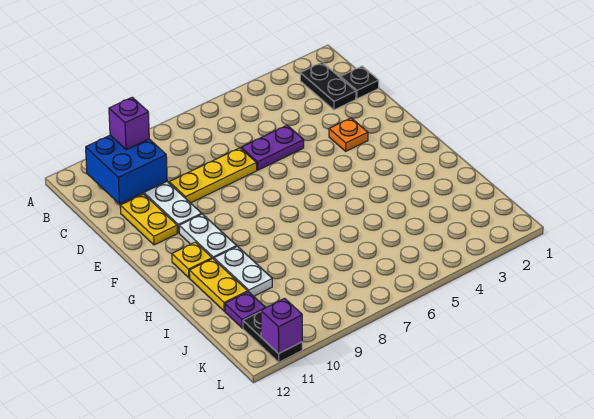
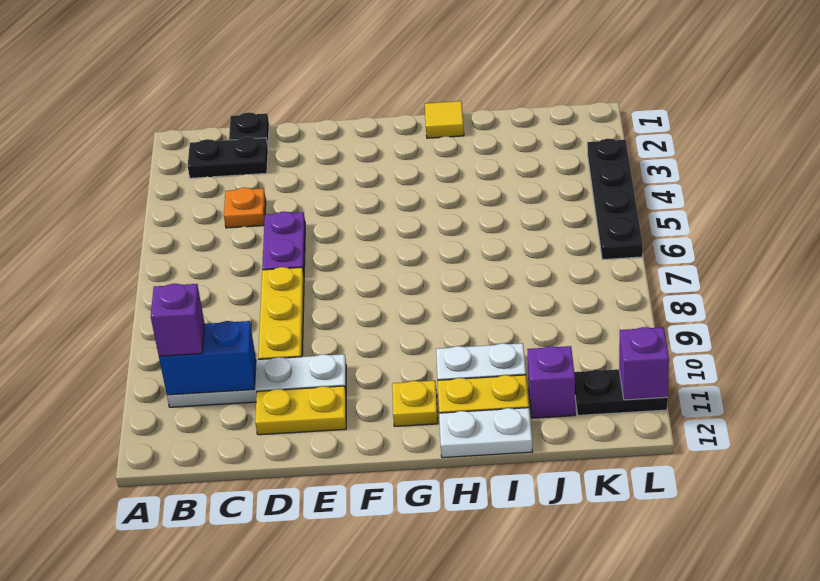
blue brick B10:C11 level 2 -> blue brick B10:C10 level 2
orange plate E3 level 1 -> orange plate C4 level 1
white plate F10:G10 level 1 -> white plate H12:I12 level 1
none -> yellow tile H1 level 1
purple plate J11 level 1 -> purple brick J11 level 1
none -> black plate L3:L6 level 1

